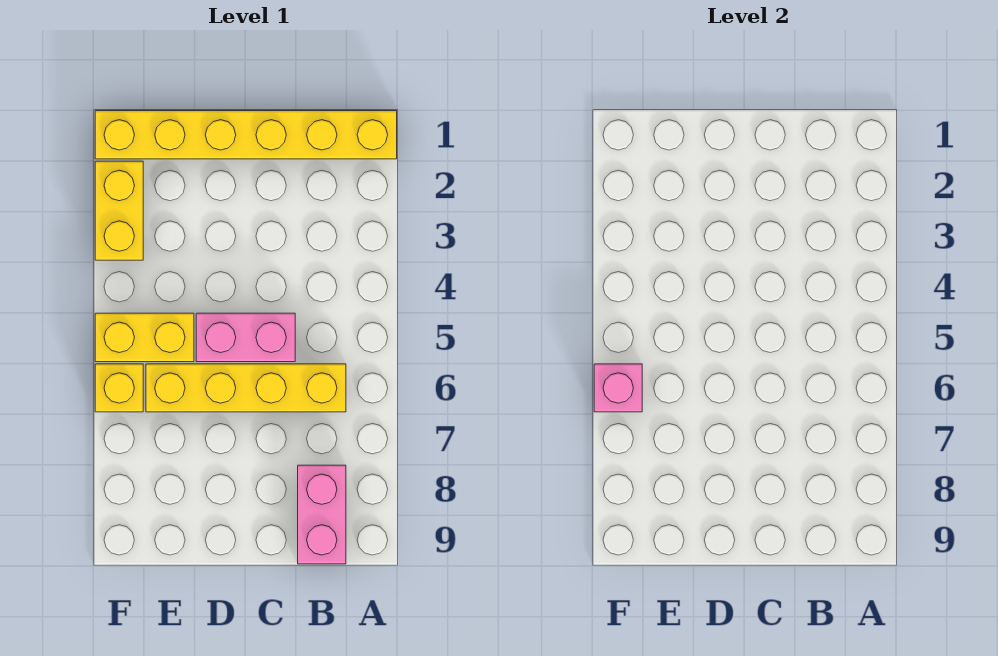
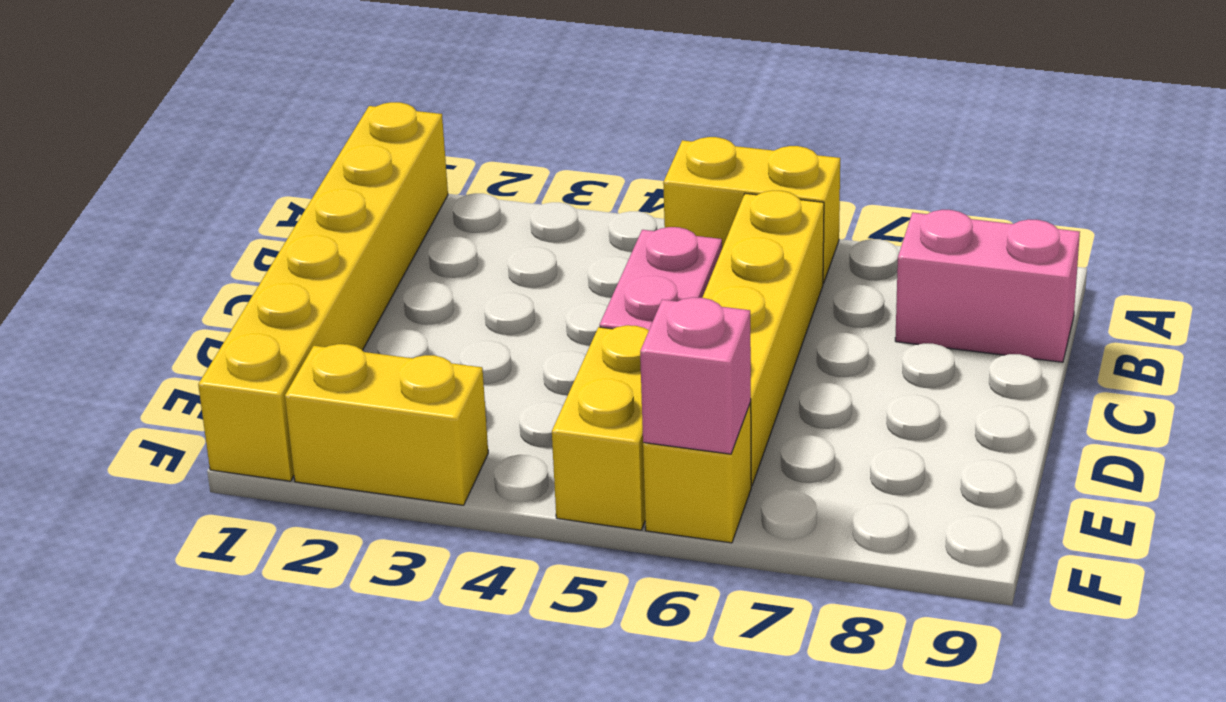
none -> yellow brick A5:A6 level 1

